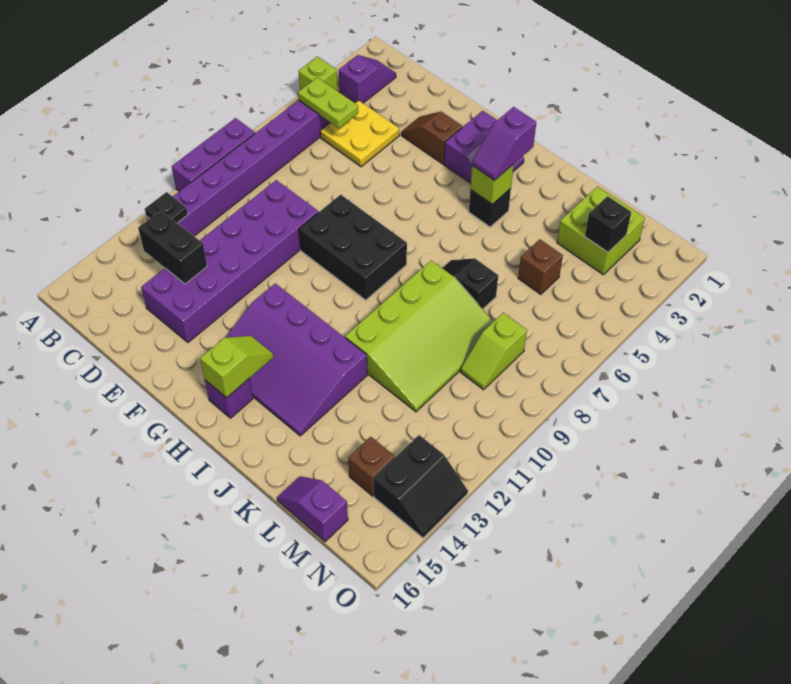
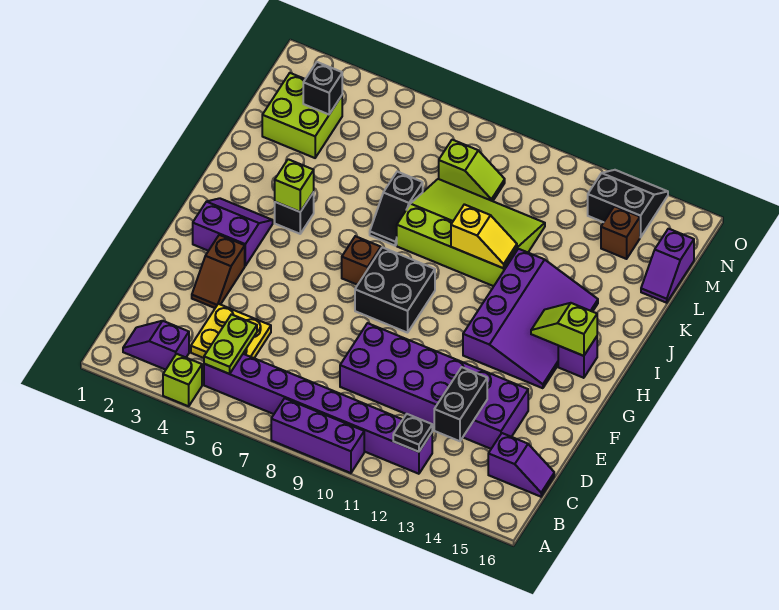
black brick F8:H9 level 1 -> black brick G8:H9 level 1
purple slope I3:I4 level 3 top 3 -> purple slope C15:C16 level 1 top 15
none -> yellow slope J10:J11 level 2 top 10
brown brick L5 level 1 -> brown brick H7 level 1

